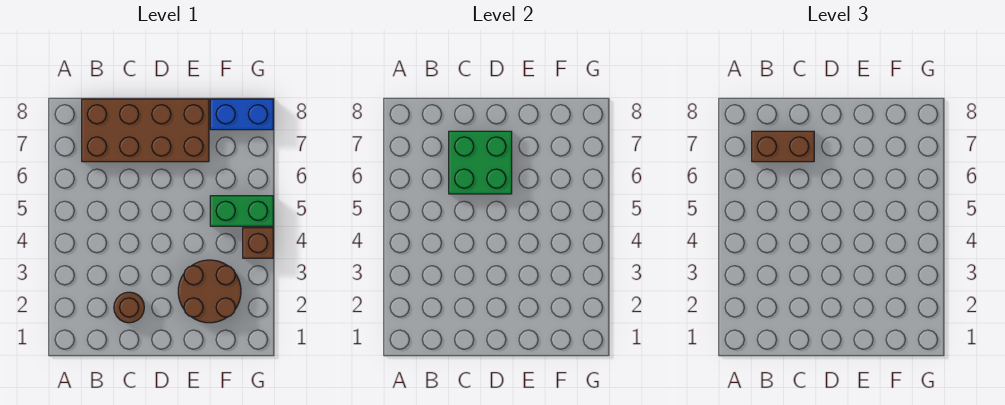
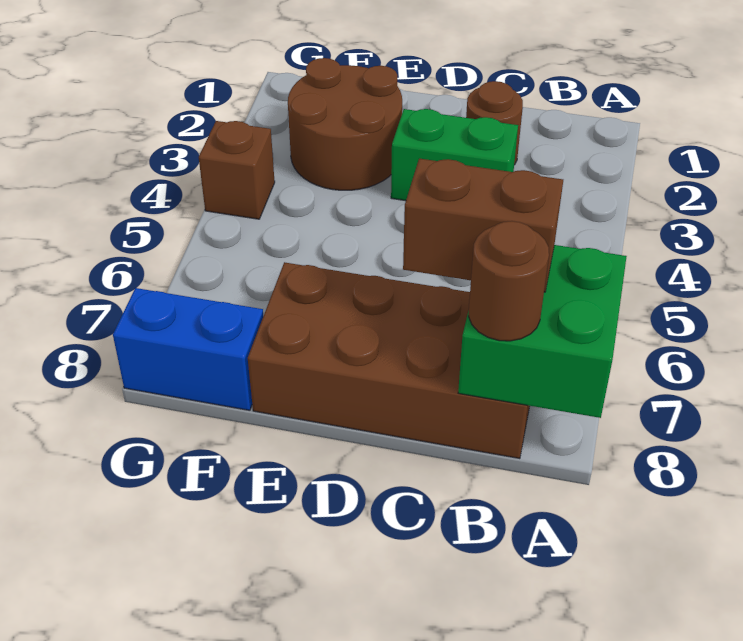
none -> brown round brick B8 level 3
green brick C6:D7 level 2 -> green brick A7:B8 level 2
green brick F5:G5 level 1 -> green brick C3:D3 level 1

